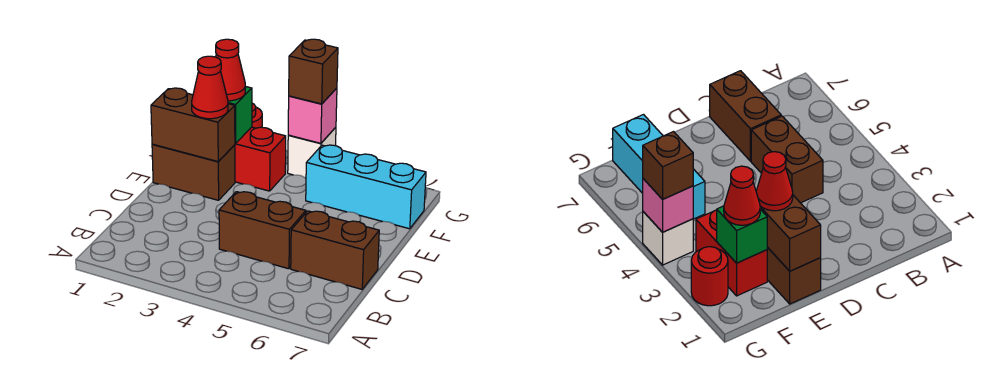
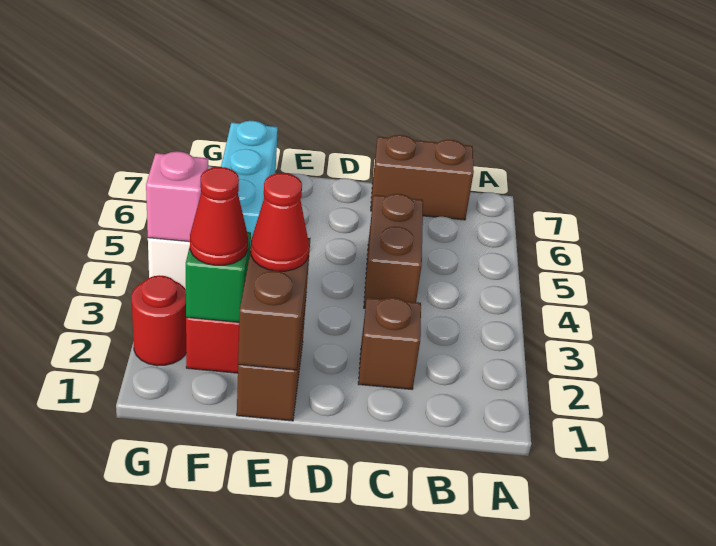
brown brick C6:C7 level 1 -> brown brick B7:C7 level 1
brown brick G4 level 3 -> brown brick C2 level 1

